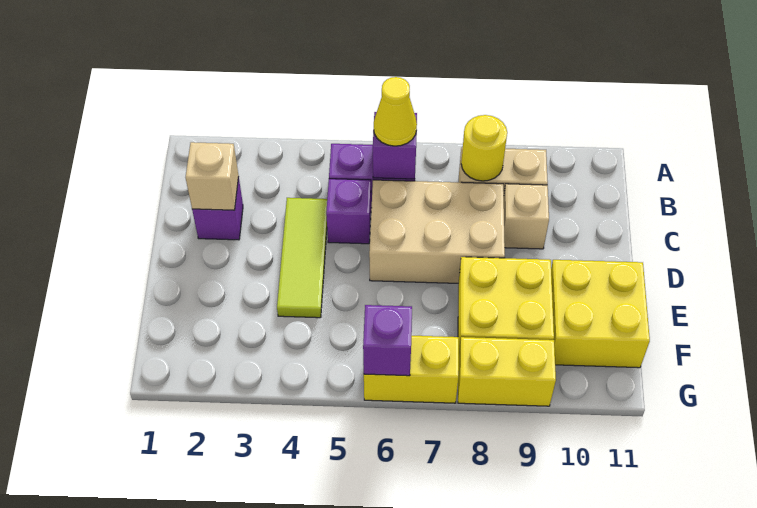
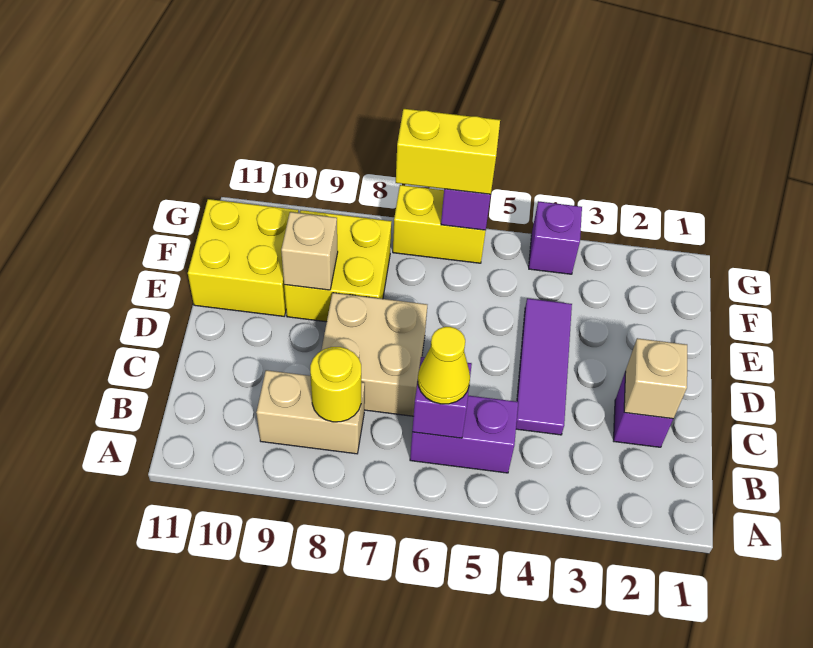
lime tile C4:E4 level 1 -> purple tile C4:E4 level 1
purple brick C5 level 1 -> purple brick G4 level 1
tan brick C6:D8 level 1 -> tan brick C7:D8 level 1
tan brick C9 level 1 -> tan brick E9 level 2
yellow brick G8:G9 level 1 -> yellow brick G6:G7 level 3

